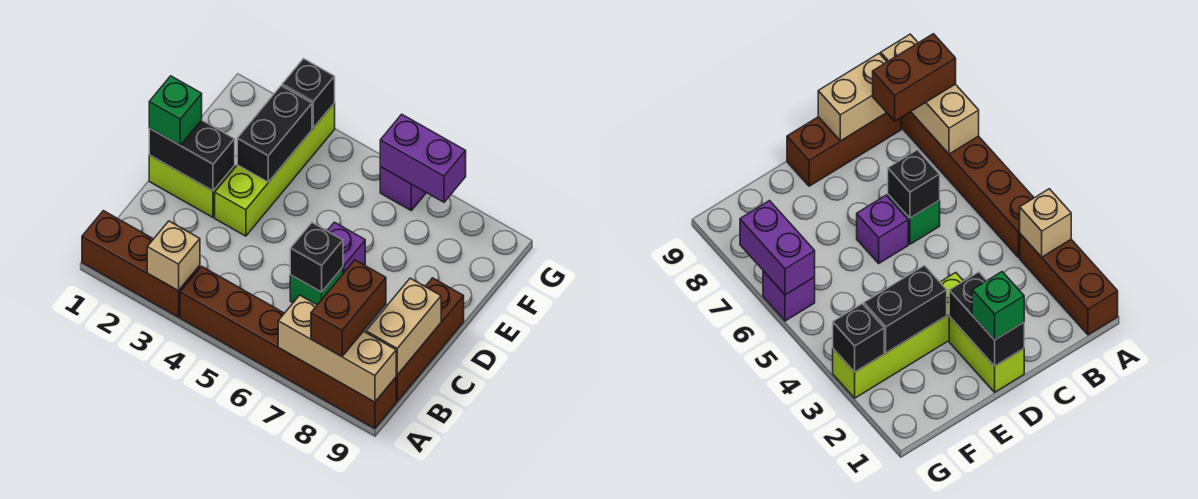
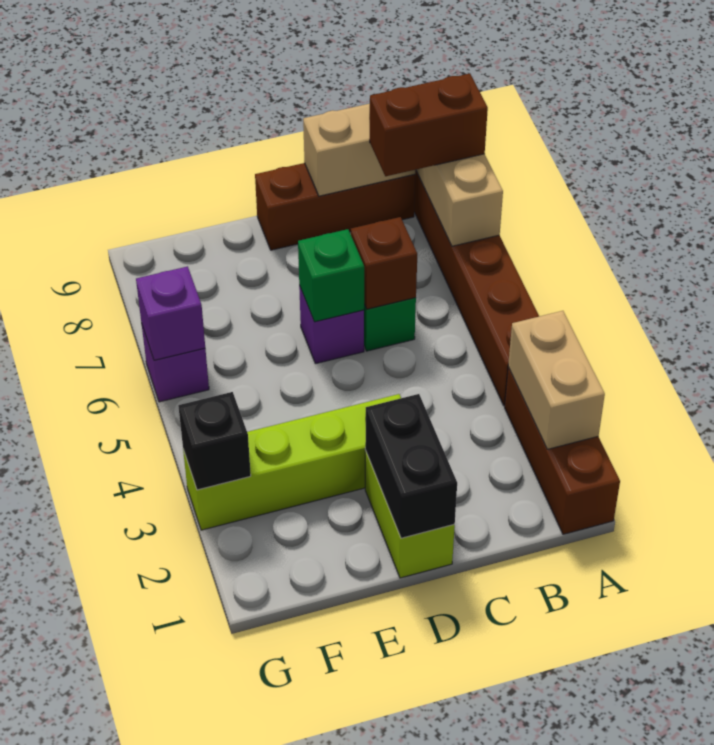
tan brick A3 level 2 -> tan brick A2:A3 level 2
black brick C6 level 2 -> brown brick C6 level 2
green brick D1 level 3 -> green brick D6 level 2
black brick E3:F3 level 2 -> none
purple brick G6:G7 level 2 -> purple brick G6 level 2

